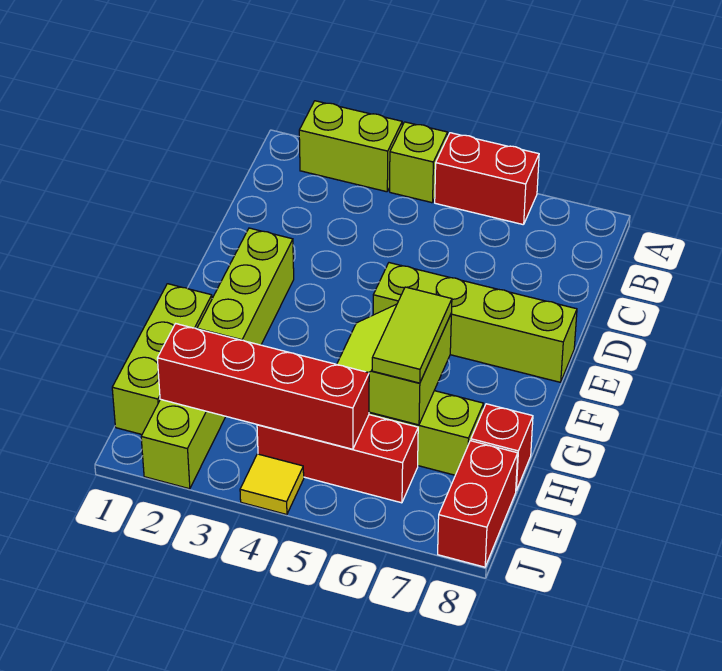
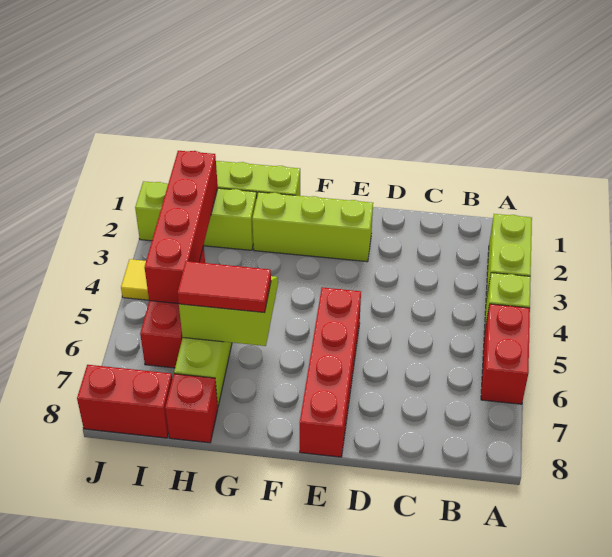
lime brick E5:E8 level 1 -> red brick E5:E8 level 1
lime tile G6:H6 level 3 -> red tile G6:H6 level 3

